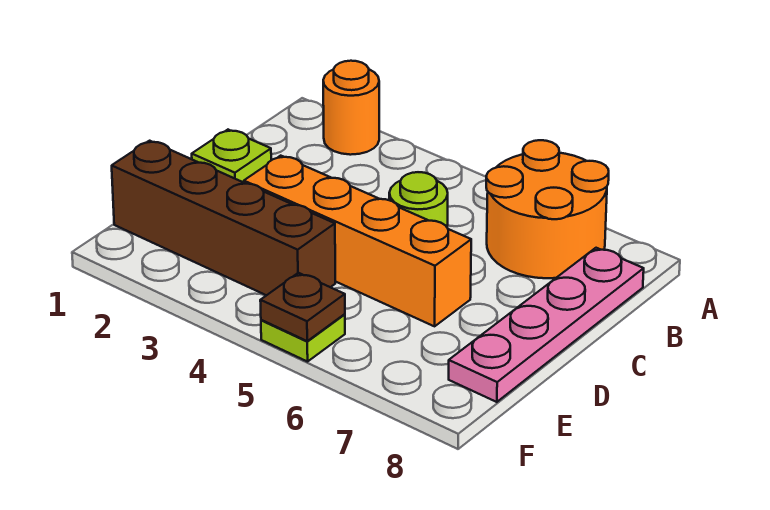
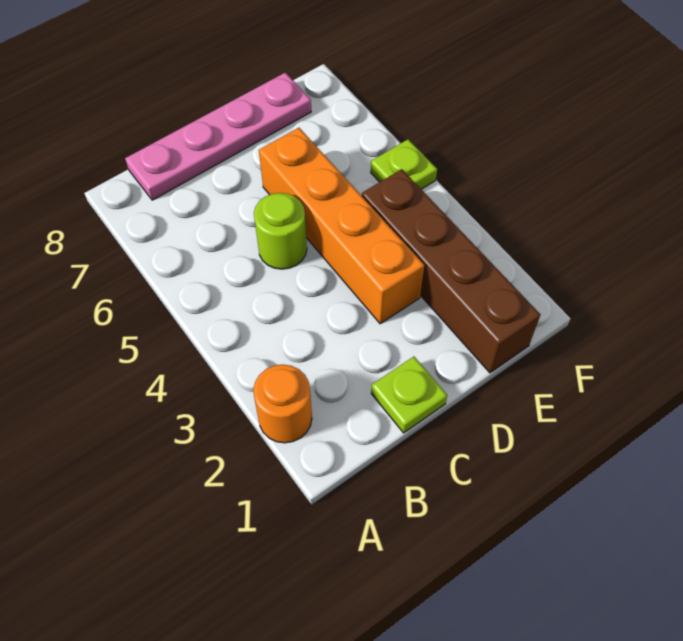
orange round brick A6:B7 level 1 -> none
brown plate F5 level 2 -> none

